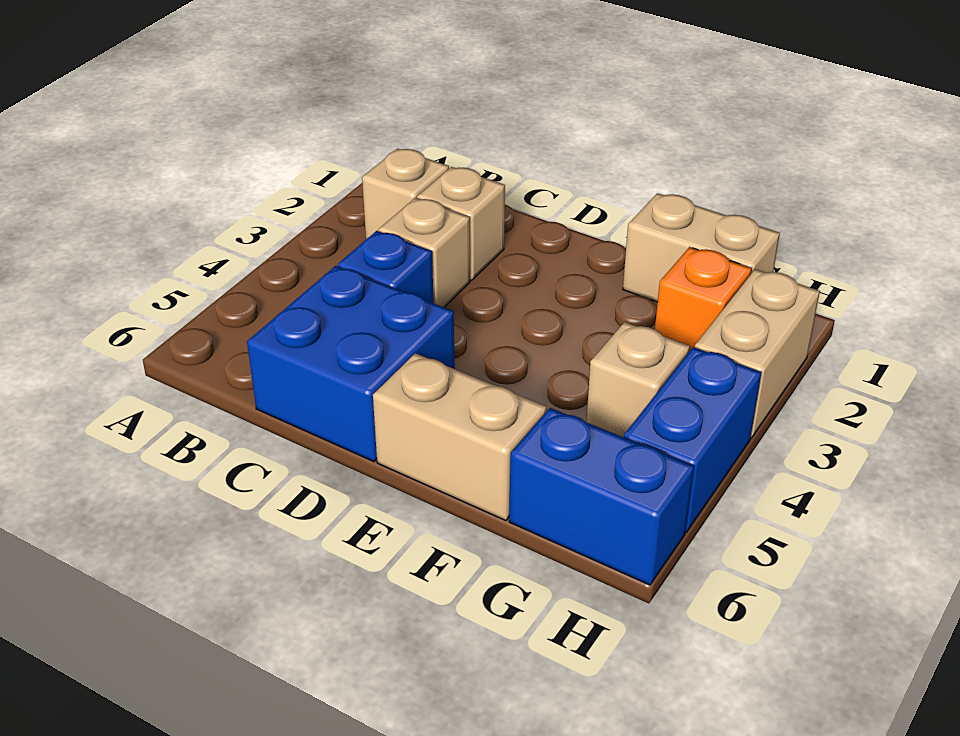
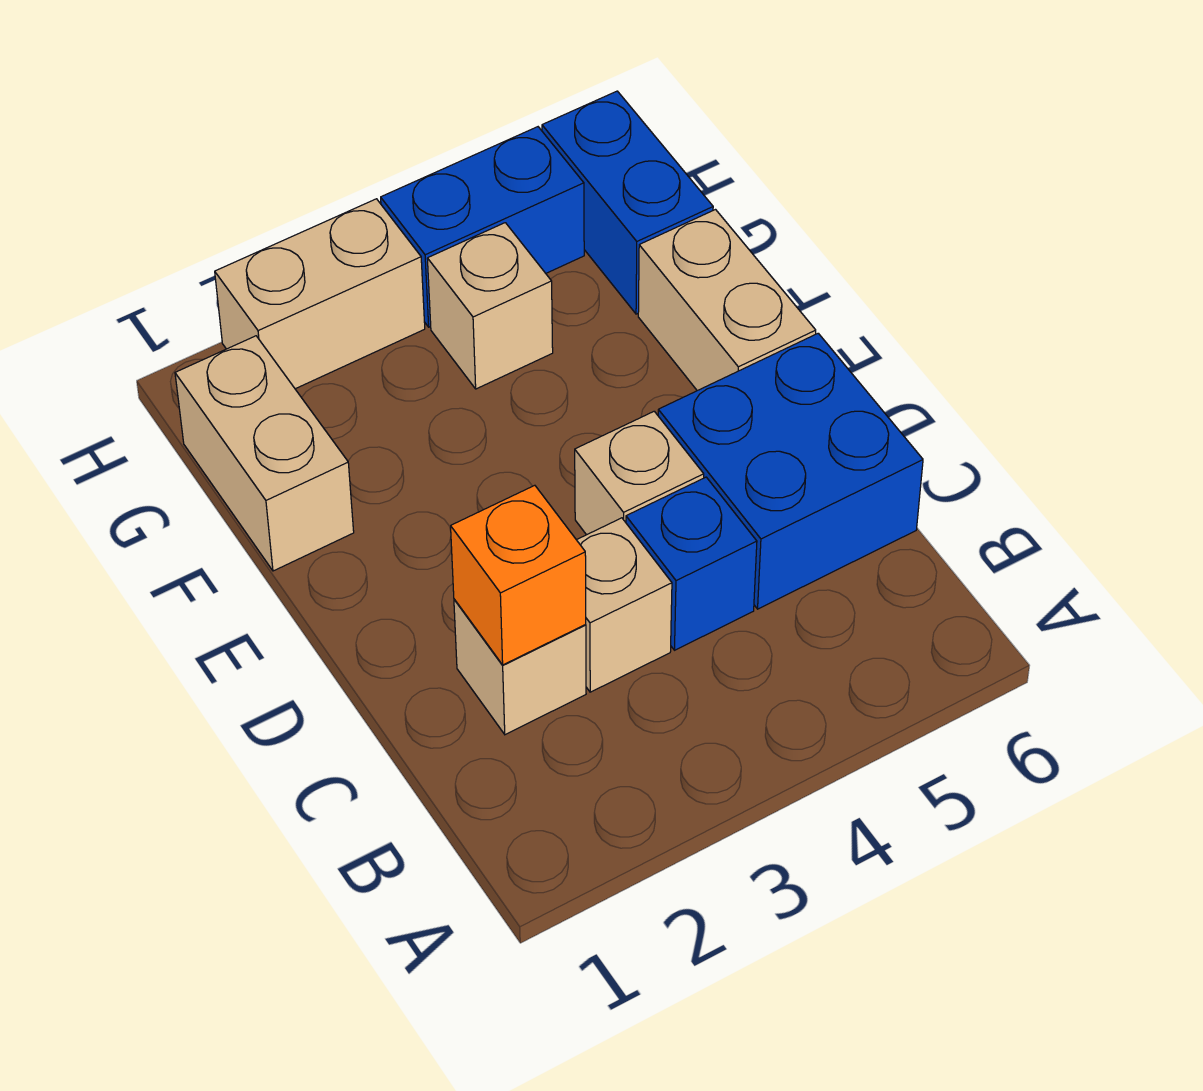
tan brick B2 level 1 -> tan brick D4 level 1
orange brick G2 level 1 -> orange brick C2 level 2

